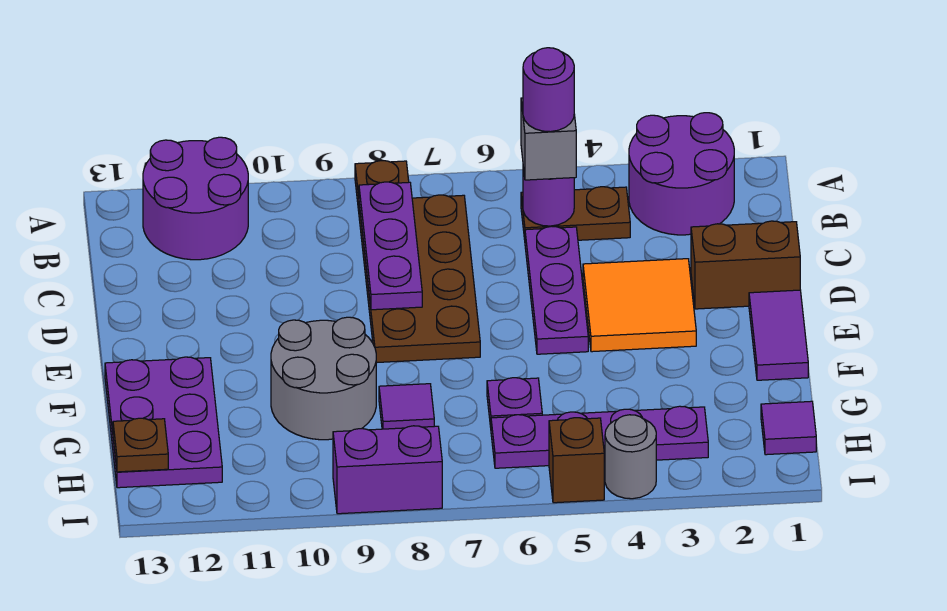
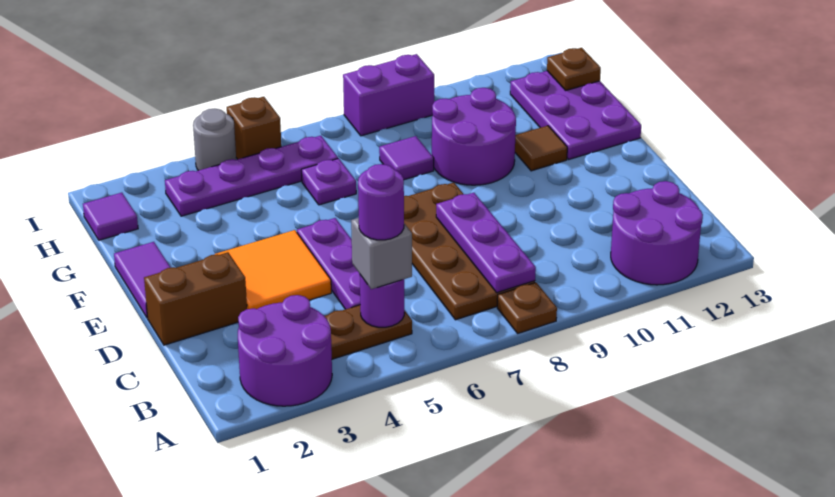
grey round brick F9:G10 level 1 -> purple round brick F9:G10 level 1
none -> brown tile F11 level 1

